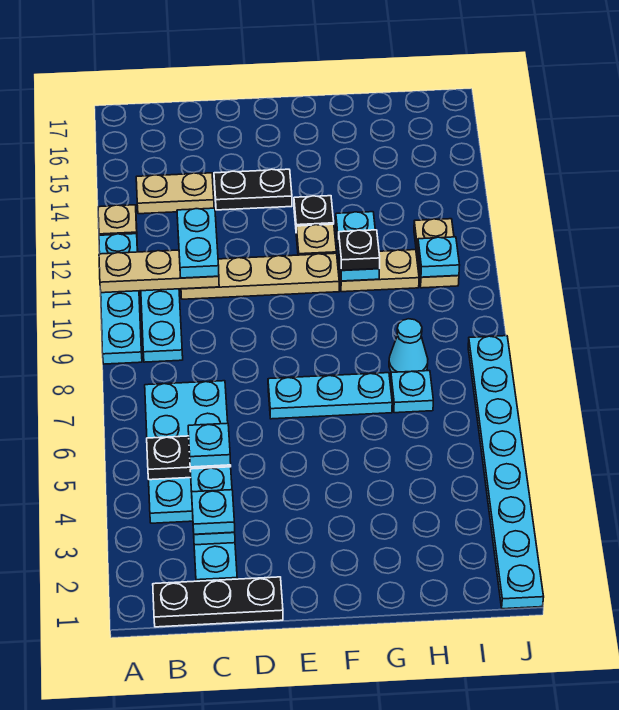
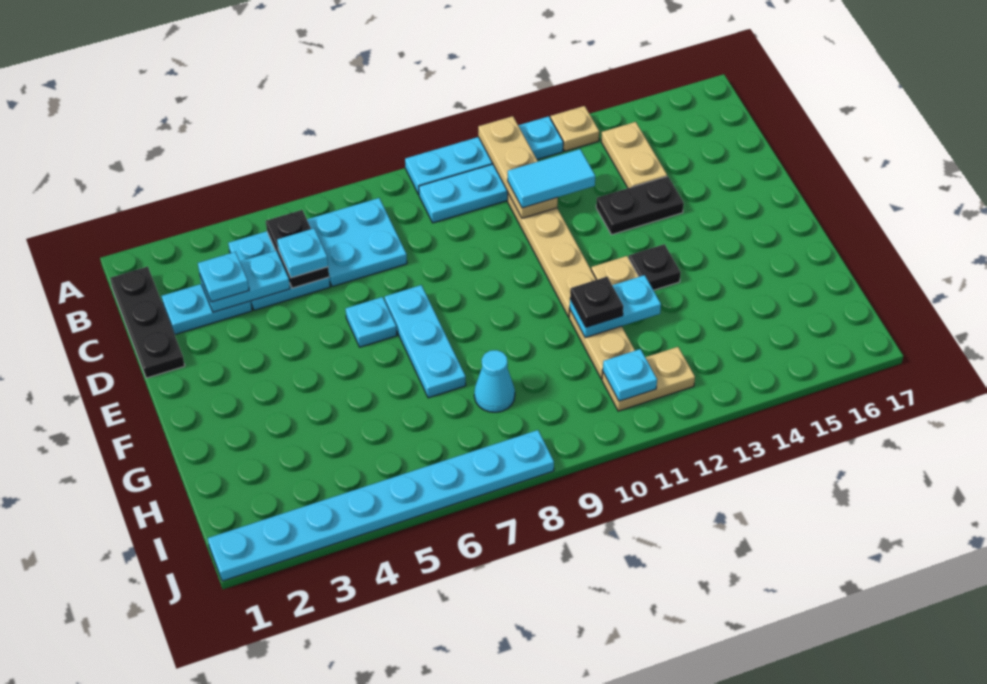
cyan plate C11:C12 level 3 -> cyan tile C11:C12 level 3
black plate D14:E14 level 1 -> black plate D13:D14 level 1
cyan plate H7 level 1 -> cyan plate E6 level 1

